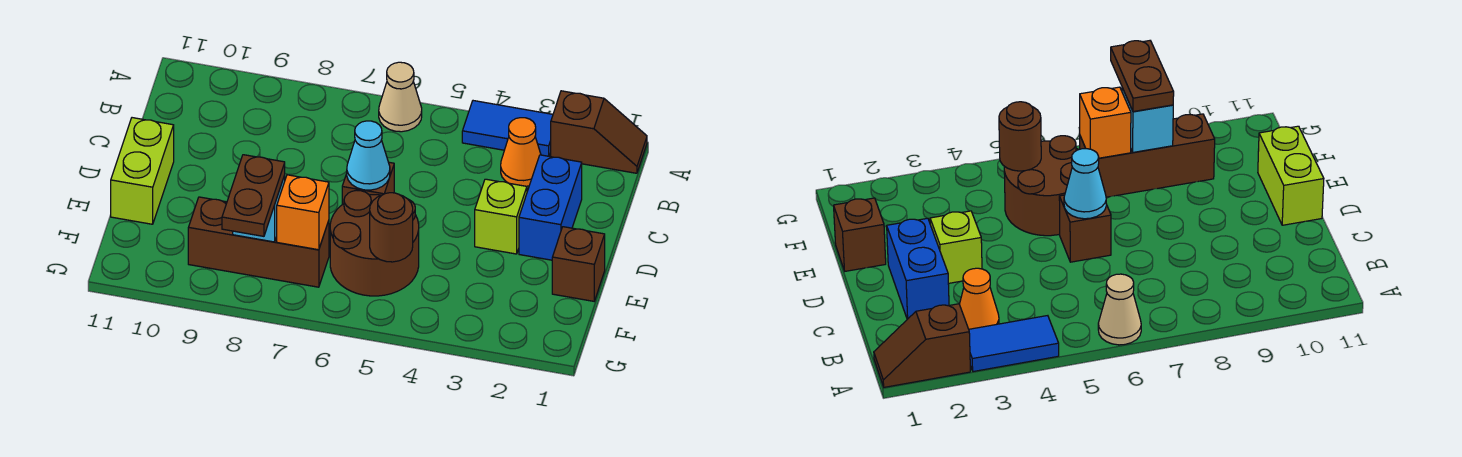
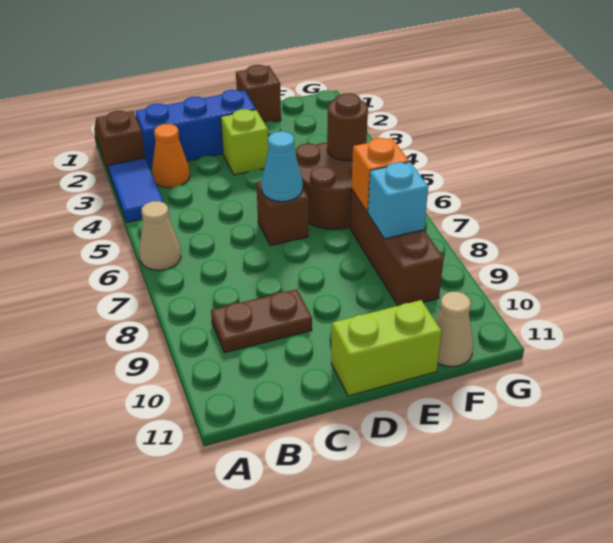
blue brick C2:D2 level 1 -> blue brick B2:D2 level 1
brown plate F8:G8 level 3 -> brown plate B9:C9 level 1
none -> tan cone F11 level 1

